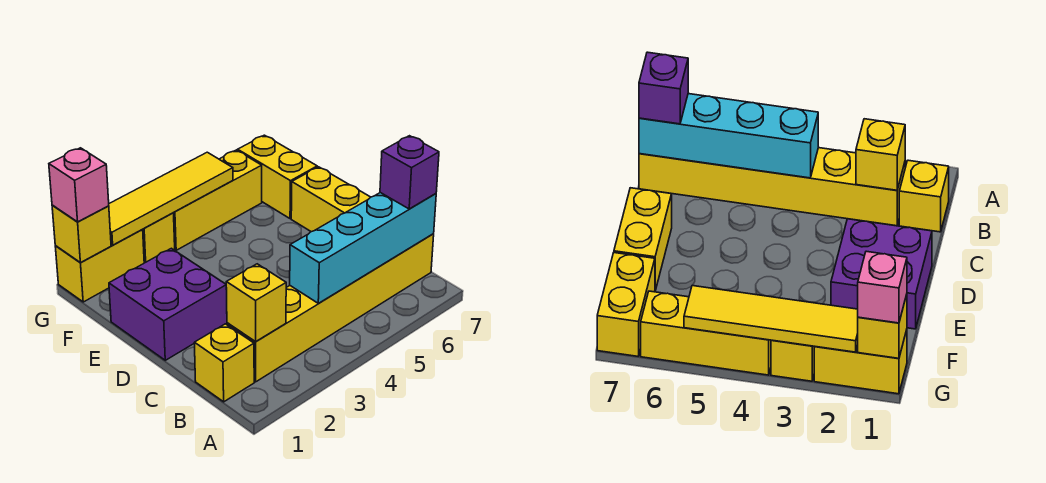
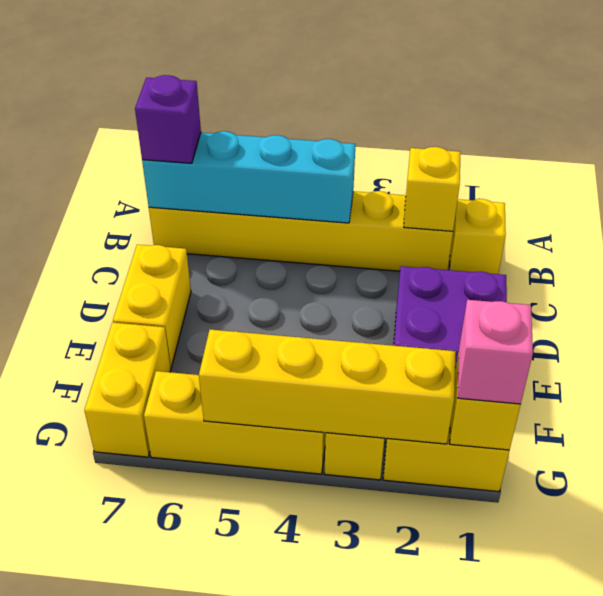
yellow tile G2:G5 level 2 -> yellow brick G2:G5 level 2

